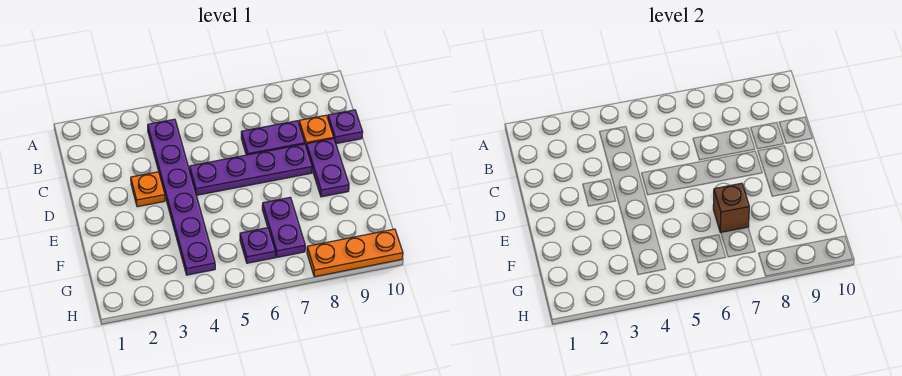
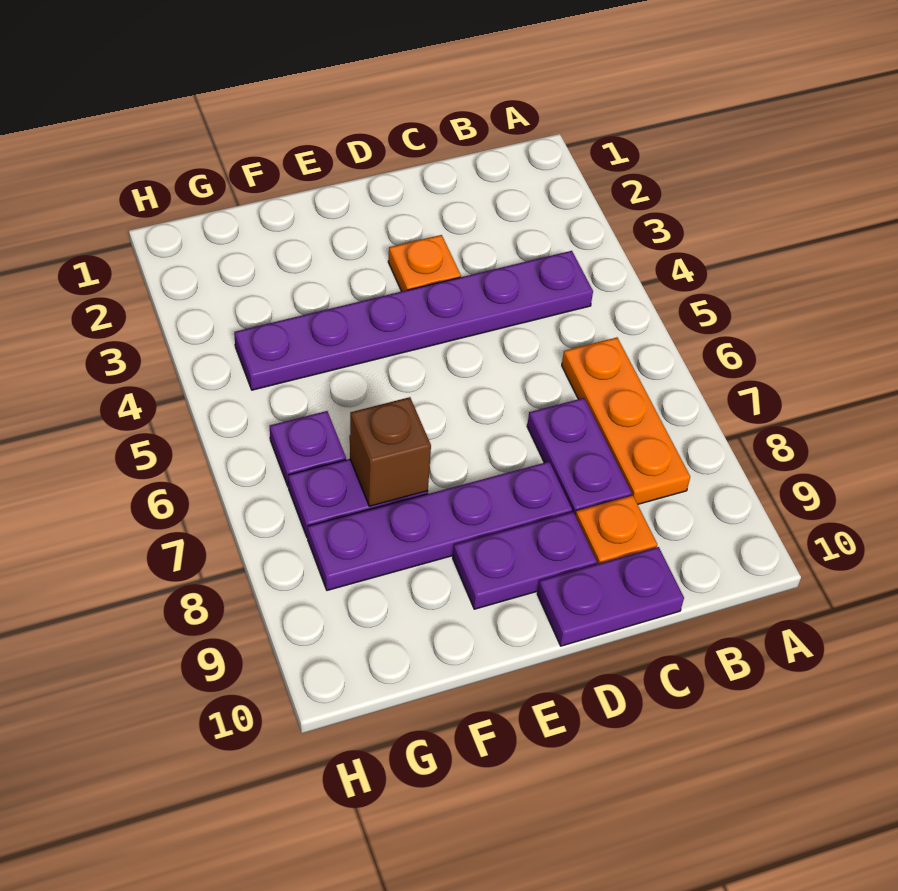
purple plate C10 level 1 -> purple plate C10:D10 level 1
purple plate D5:D8 level 1 -> purple plate D8:G8 level 1
orange plate H8:H10 level 1 -> orange plate B6:B8 level 1

